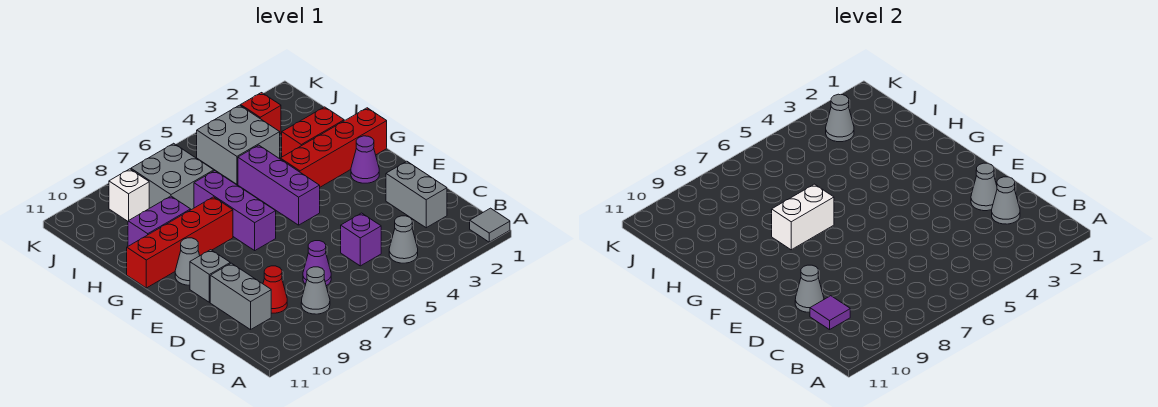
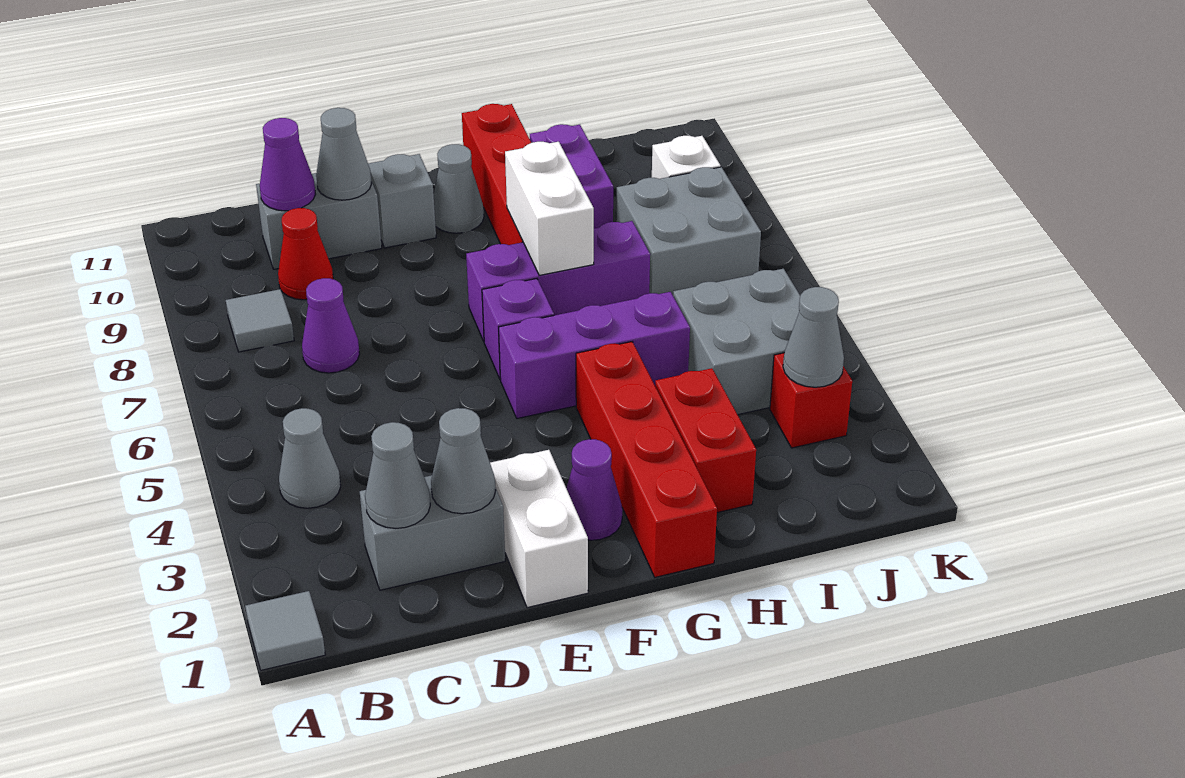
grey cone B8 level 1 -> grey tile B8 level 1
purple brick C5 level 1 -> purple brick F6 level 1
purple tile C10 level 2 -> purple cone C10 level 2
none -> white brick E1:E2 level 1

